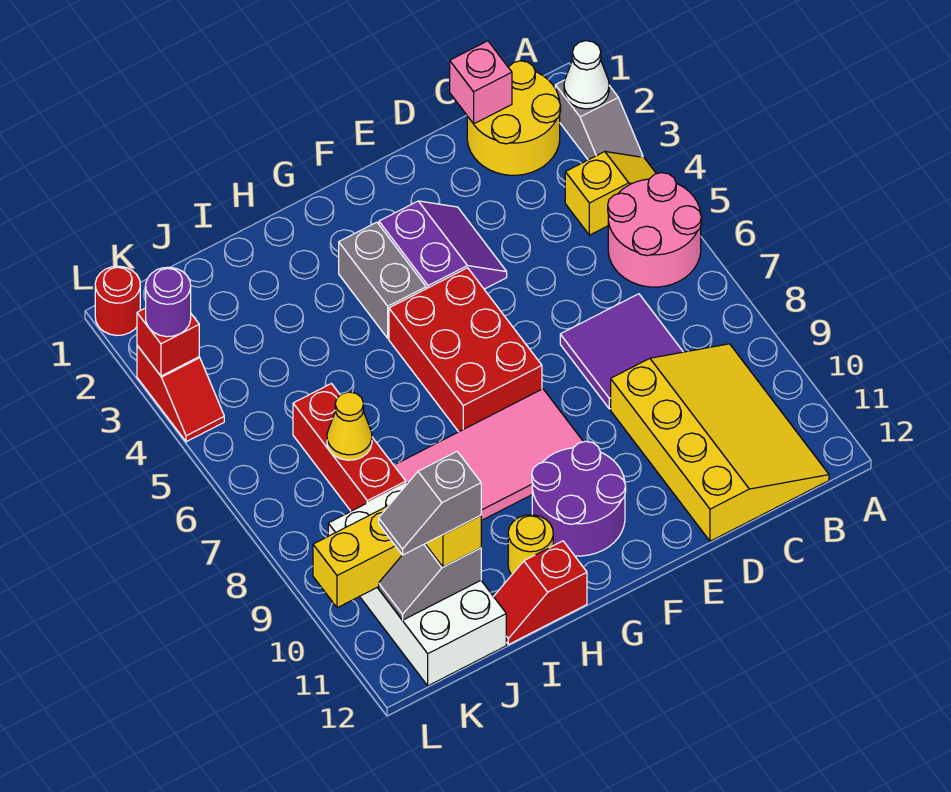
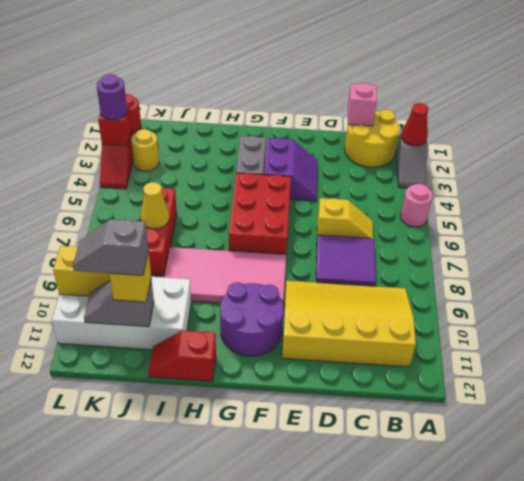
white cone A2 level 2 -> red cone A2 level 2
yellow slope A4:B4 level 1 top B -> yellow slope C6:D6 level 1 top D
pink round brick A5:B6 level 1 -> pink round brick A5 level 1
yellow slope B9:D12 level 1 top D -> yellow slope B9:E11 level 1 top 11
yellow round brick H11 level 1 -> yellow round brick K3 level 1
white brick J9:K12 level 1 -> white brick I10:L11 level 1

